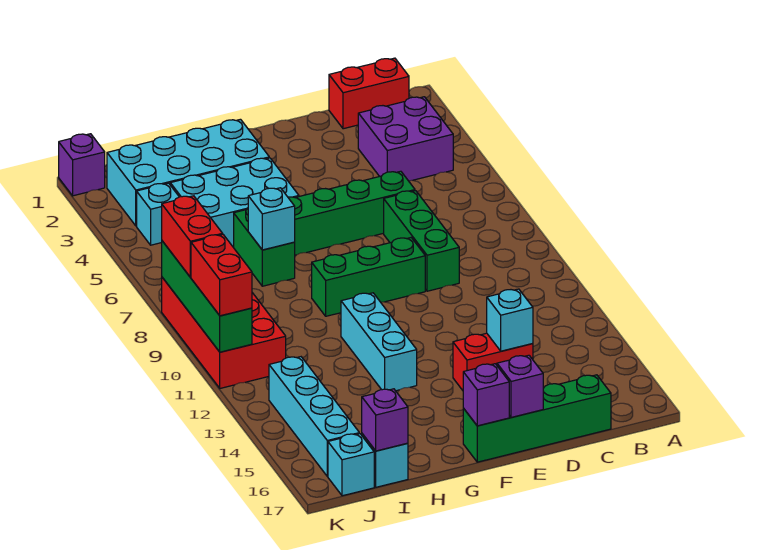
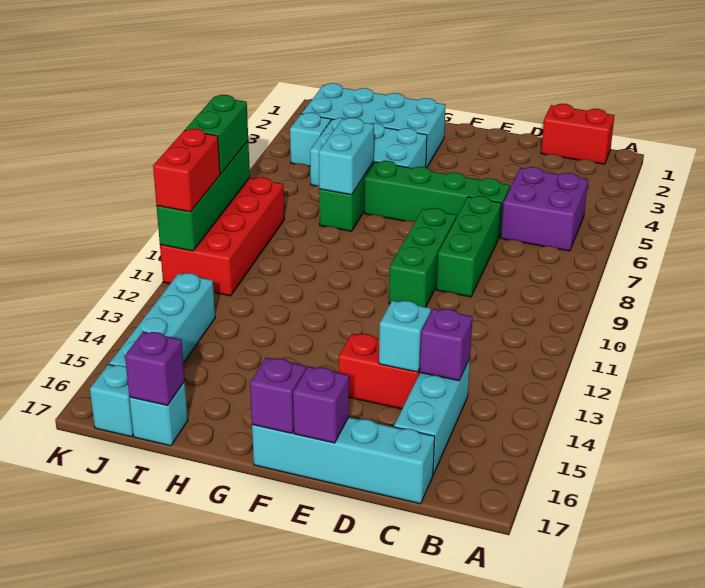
purple brick B3:C4 level 1 -> purple brick B5:C6 level 1
green brick C17:F17 level 1 -> cyan brick C17:F17 level 1
green brick E9:G9 level 1 -> green brick E8:E10 level 1
cyan brick G11:G13 level 1 -> cyan brick C14:C16 level 1
cyan brick H7 level 2 -> cyan brick H6:H7 level 2
purple brick K1 level 1 -> purple brick C14 level 2
red brick K8:K9 level 3 -> green brick K8:K9 level 3

